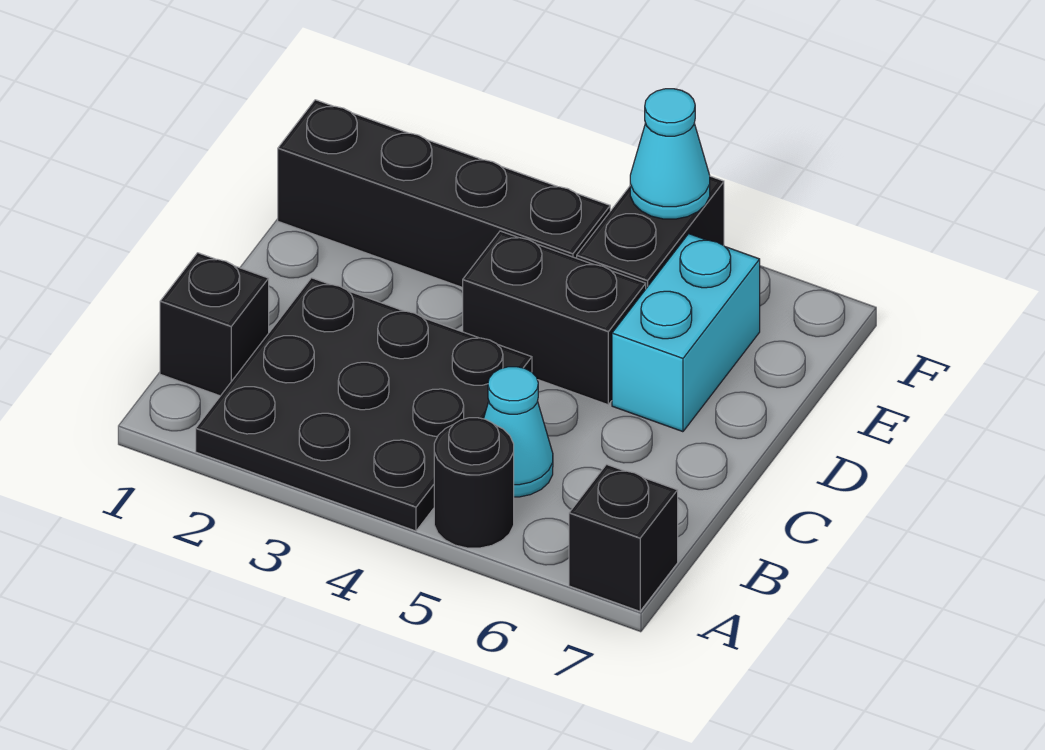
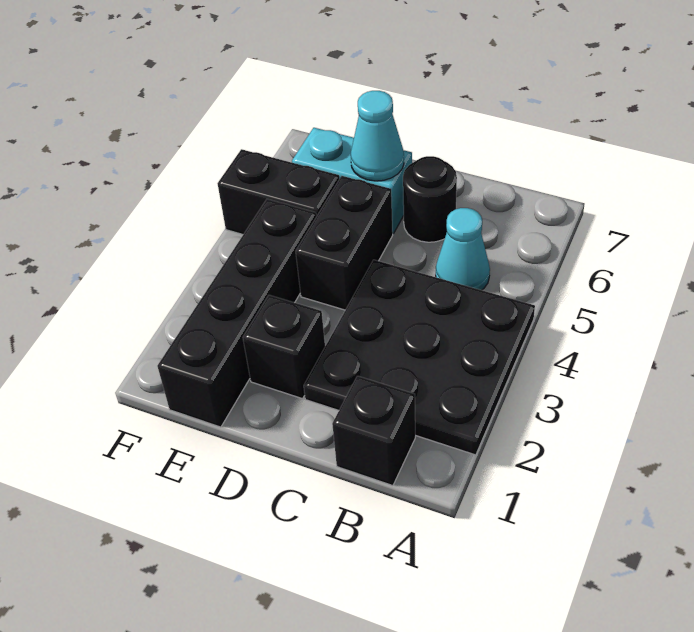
black round brick A5 level 1 -> black round brick C6 level 1
black brick A7 level 1 -> black brick D2 level 1
cyan cone F5 level 2 -> cyan cone D6 level 2

